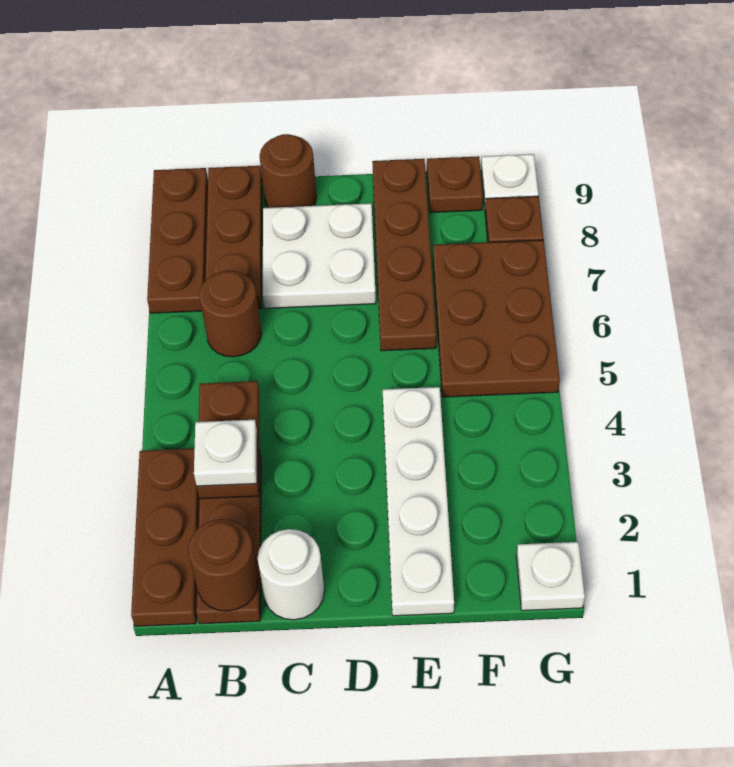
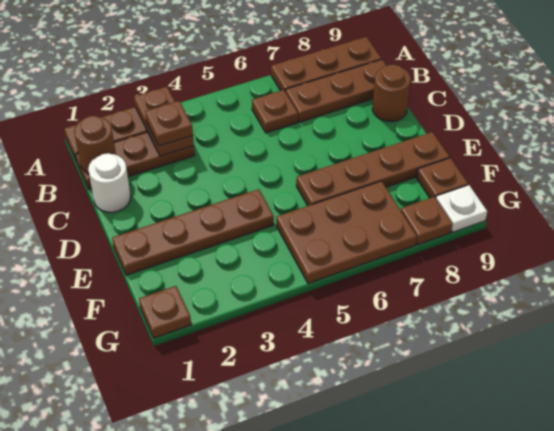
brown plate B3:B4 level 2 -> brown plate A3:B3 level 2
white plate B3 level 3 -> brown plate B3 level 3
brown round brick B6 level 1 -> brown plate B6 level 1
white plate C7:D8 level 1 -> none
white plate E1:E4 level 1 -> brown plate E1:E4 level 1
white plate G1 level 1 -> brown plate G1 level 1

